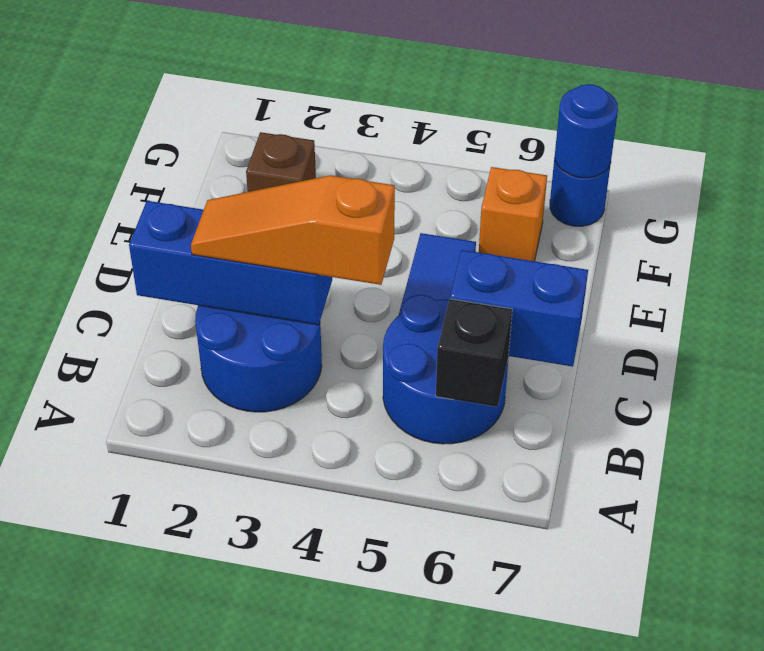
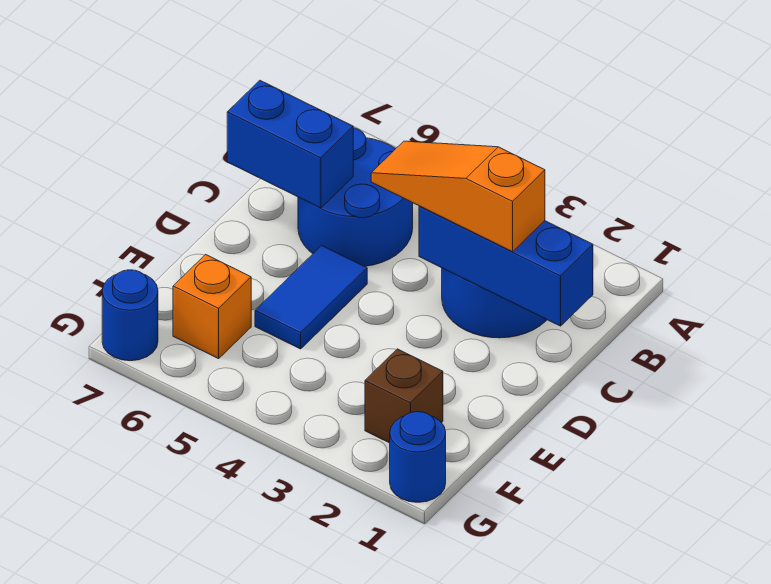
black brick B6 level 2 -> none
orange slope C2:C4 level 3 top 4 -> orange slope C2:C4 level 3 top 2
blue round brick G7 level 2 -> blue round brick G1 level 1

